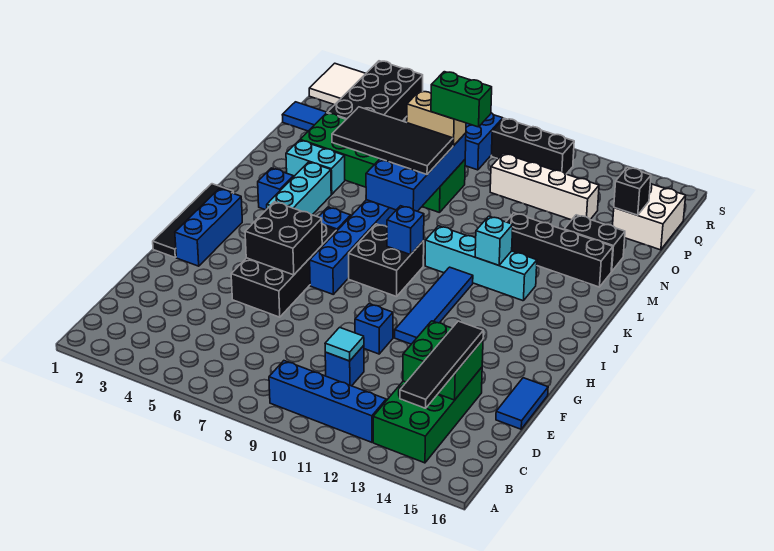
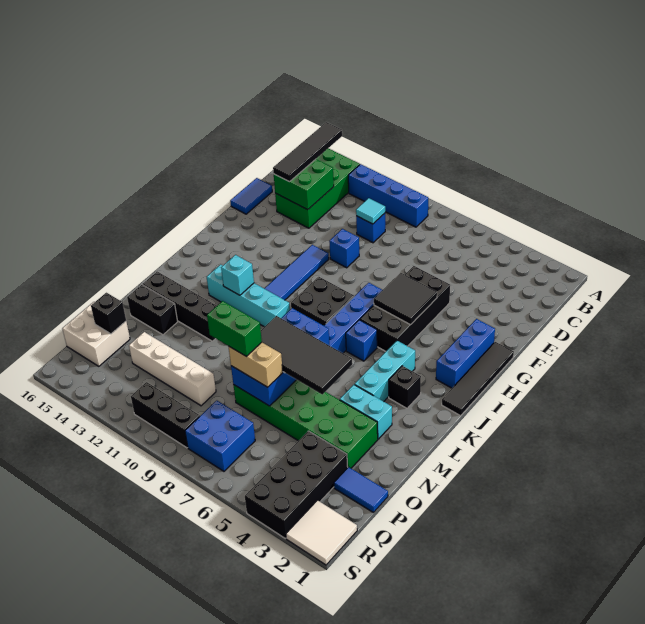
black brick G5:H6 level 2 -> black tile G5:H6 level 2
blue brick J9 level 2 -> none
blue brick K3 level 1 -> black brick K3 level 1

